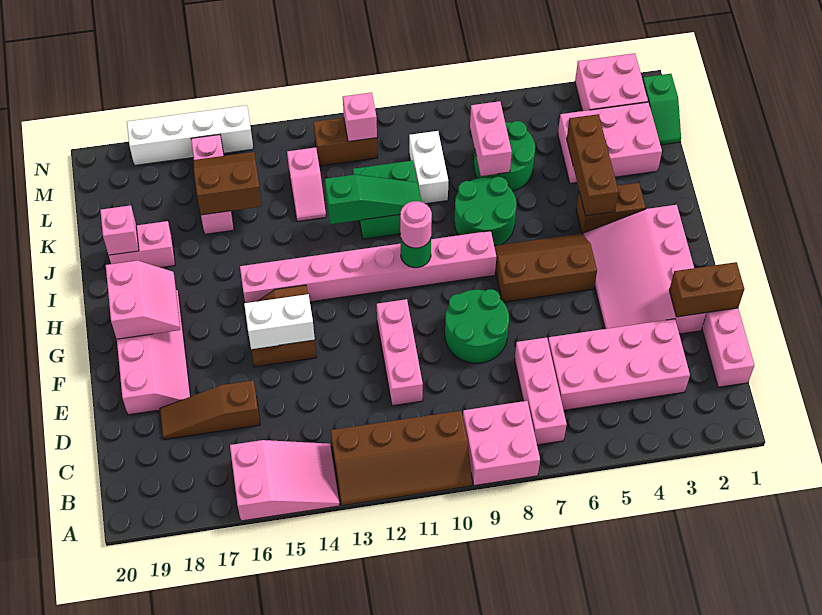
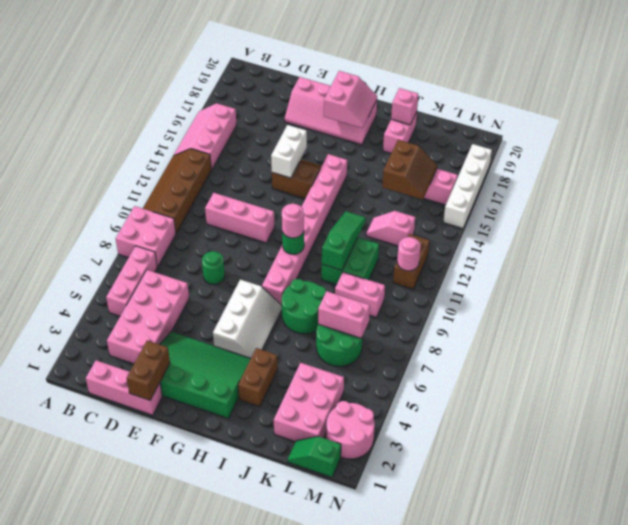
pink slope A14:B16 level 1 top 16 -> pink slope A14:B16 level 1 top B
pink brick B7:D7 level 1 -> pink brick B5:B7 level 1
brown slope D16:D18 level 1 top 16 -> none
pink slope E2:H4 level 1 top 2 -> green slope E2:H4 level 1 top 2
green round brick E8:F9 level 1 -> green round brick E8 level 1
brown slope G5:H7 level 1 top G -> white slope G5:H7 level 1 top G
pink slope G18:H19 level 2 top 19 -> pink slope G18:H19 level 2 top G
brown brick I4:K4 level 2 -> none
green slope J10:J12 level 2 top 12 -> green slope J10:J12 level 2 top 10
white brick K9:L9 level 1 -> pink brick K9:L9 level 1
pink brick M2:N3 level 1 -> pink round brick M2:N3 level 1
pink brick M11 level 2 -> pink round brick M11 level 2

